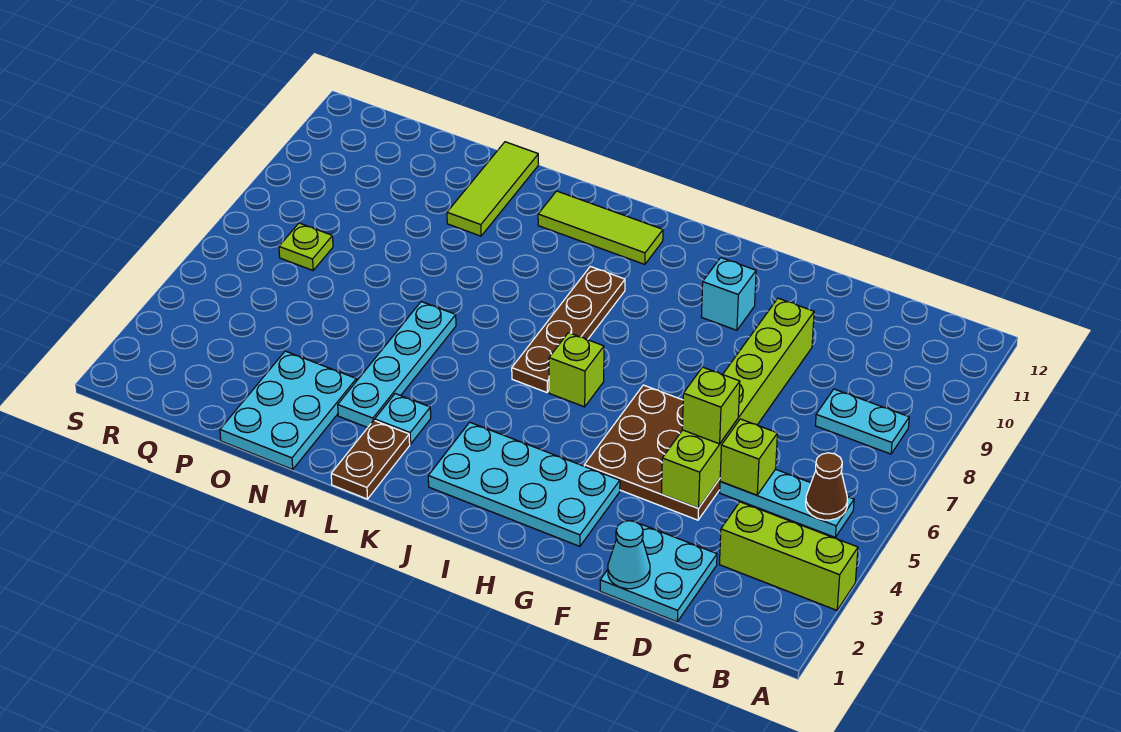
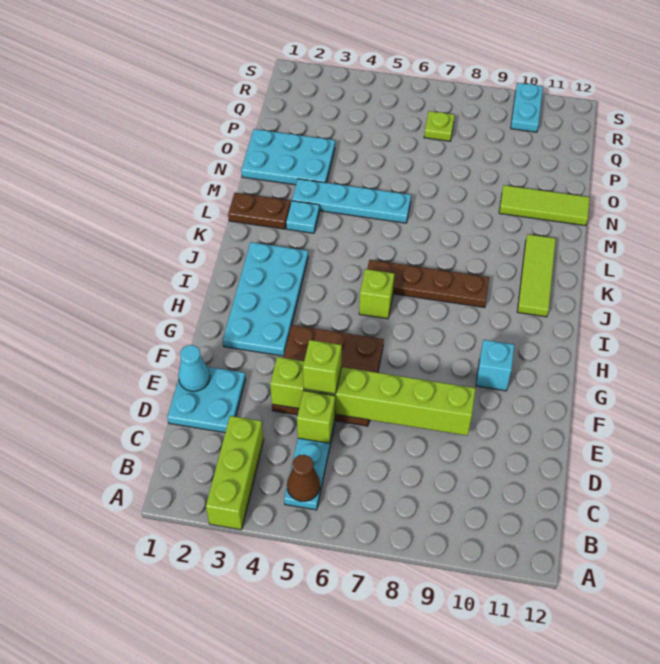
cyan plate B8:C8 level 1 -> cyan plate R10:S10 level 1

